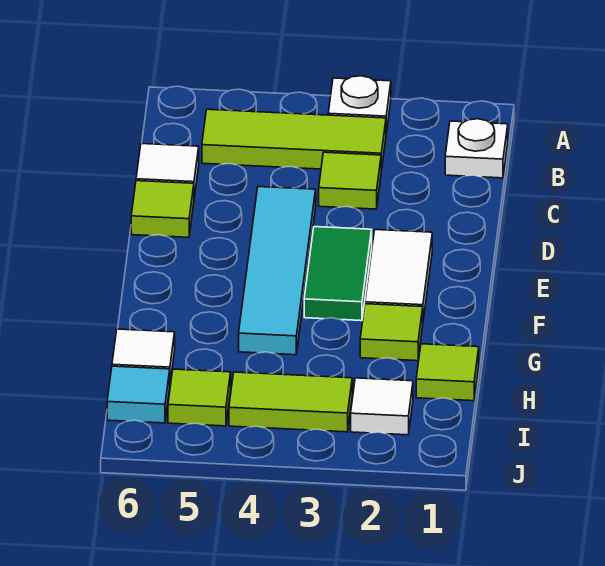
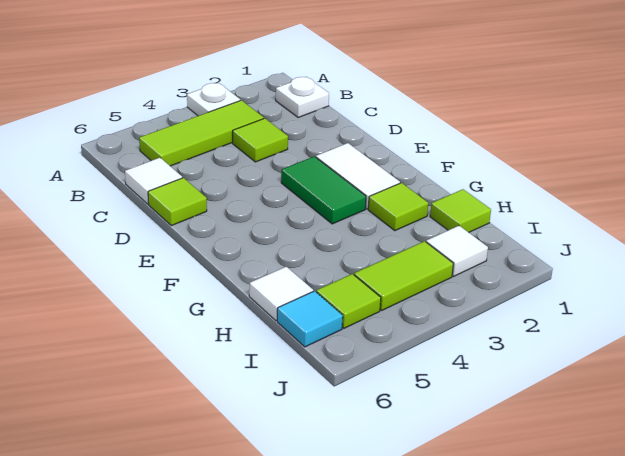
cyan tile D4:G4 level 1 -> none

